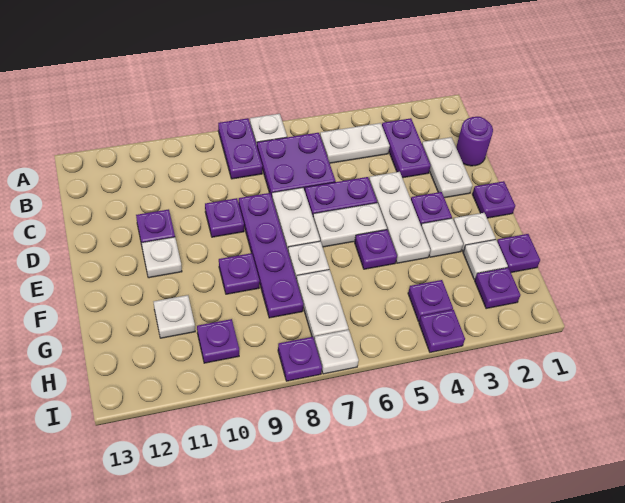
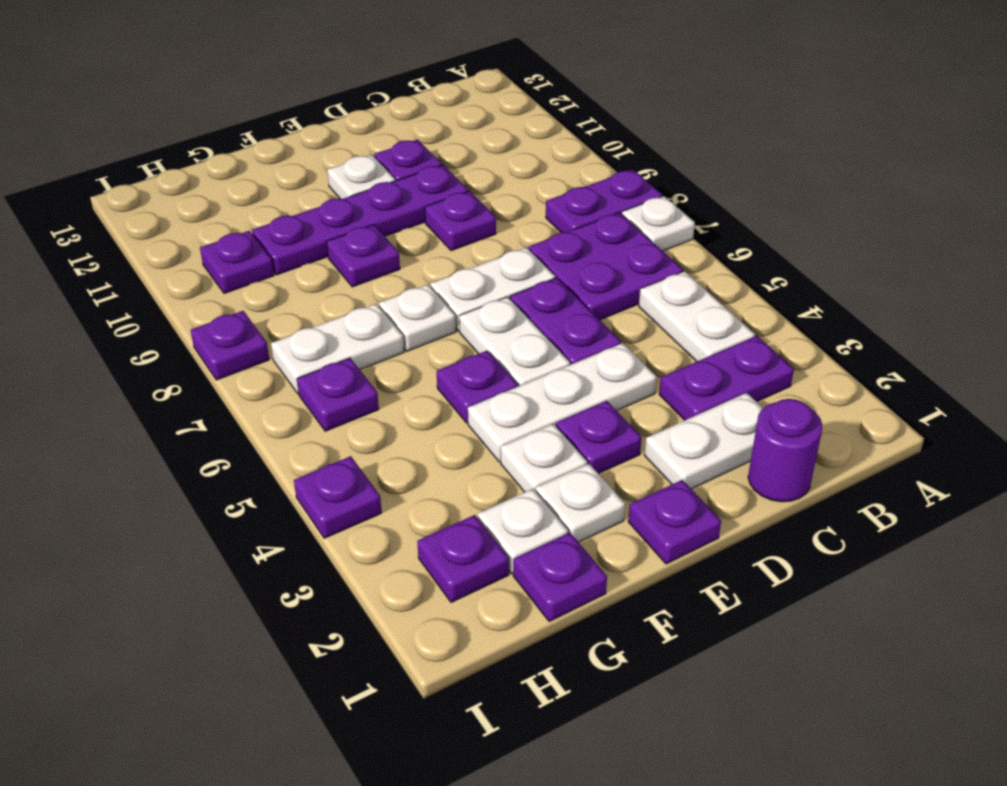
purple plate D8:G8 level 1 -> purple plate D10:G10 level 1
white plate G11 level 1 -> none
purple plate H4 level 1 -> purple plate H6 level 1
white plate I7 level 1 -> none

